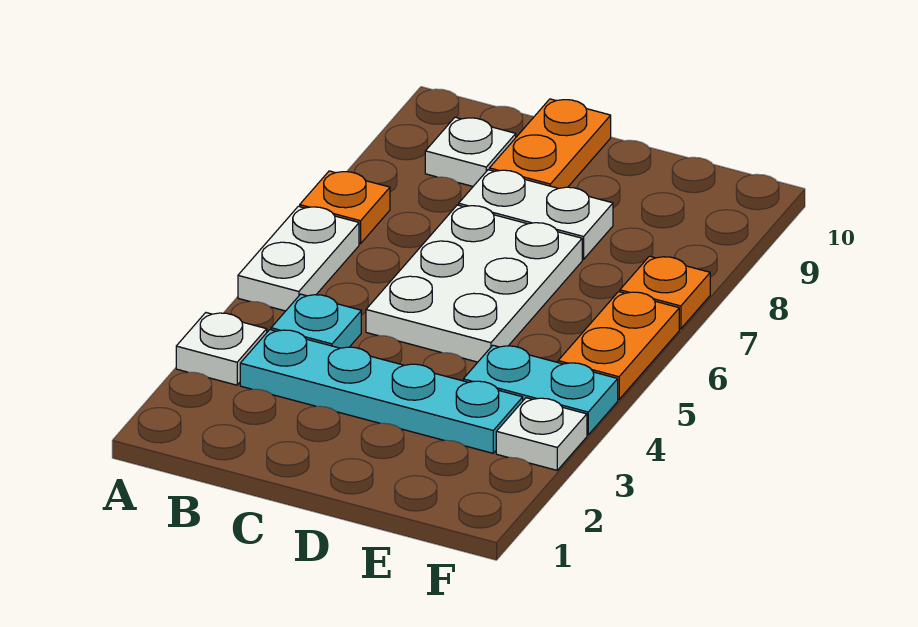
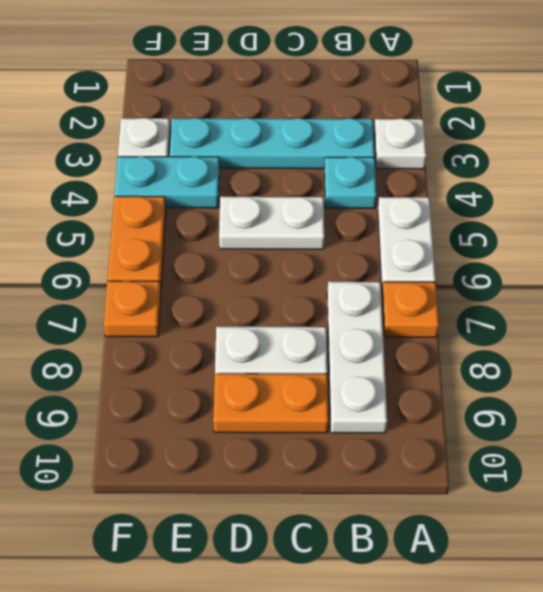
white plate B9 level 1 -> white plate B7:B9 level 1
white plate C5:D7 level 1 -> white plate C5:D5 level 1
orange plate C9:C10 level 1 -> orange plate C9:D9 level 1

